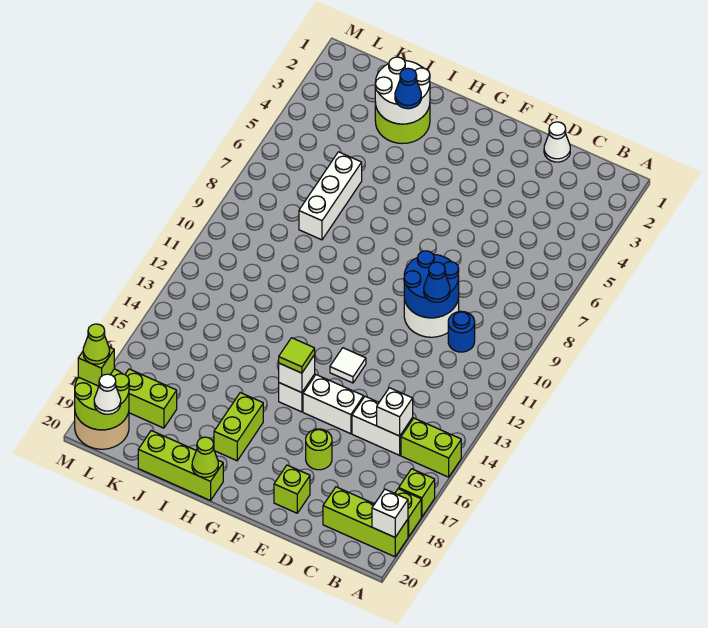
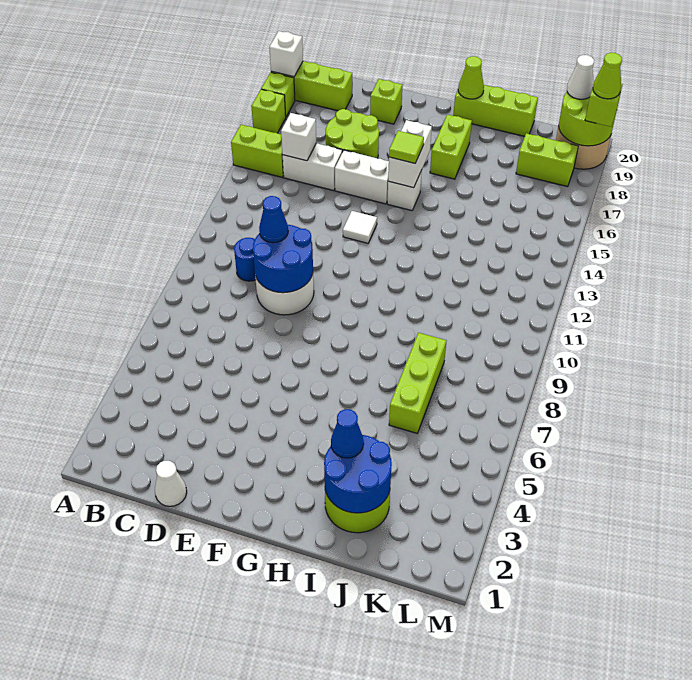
lime round brick E17 level 1 -> lime round brick D16:E17 level 1
white brick G15 level 2 -> white brick G15:G16 level 2
white round brick I2:J3 level 2 -> blue round brick I2:J3 level 2
white brick J6:J8 level 1 -> lime brick J6:J8 level 1

